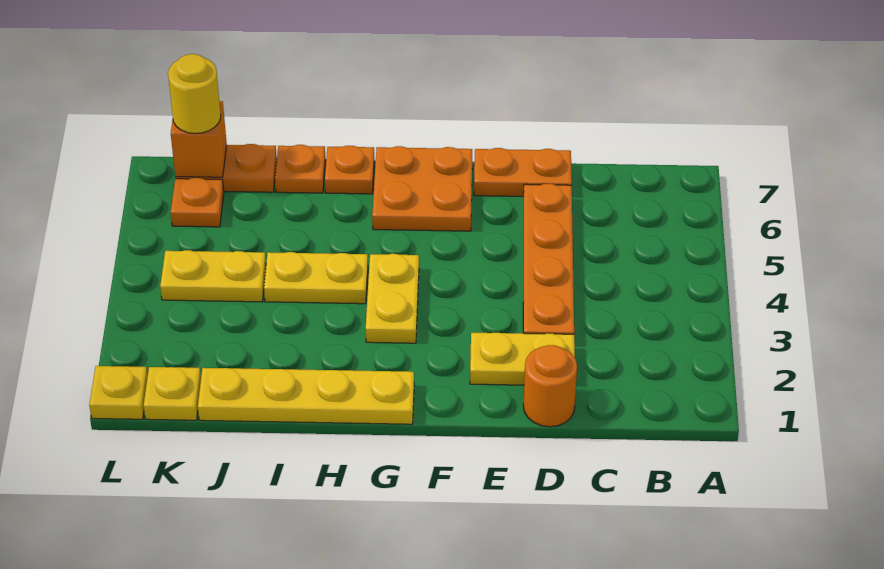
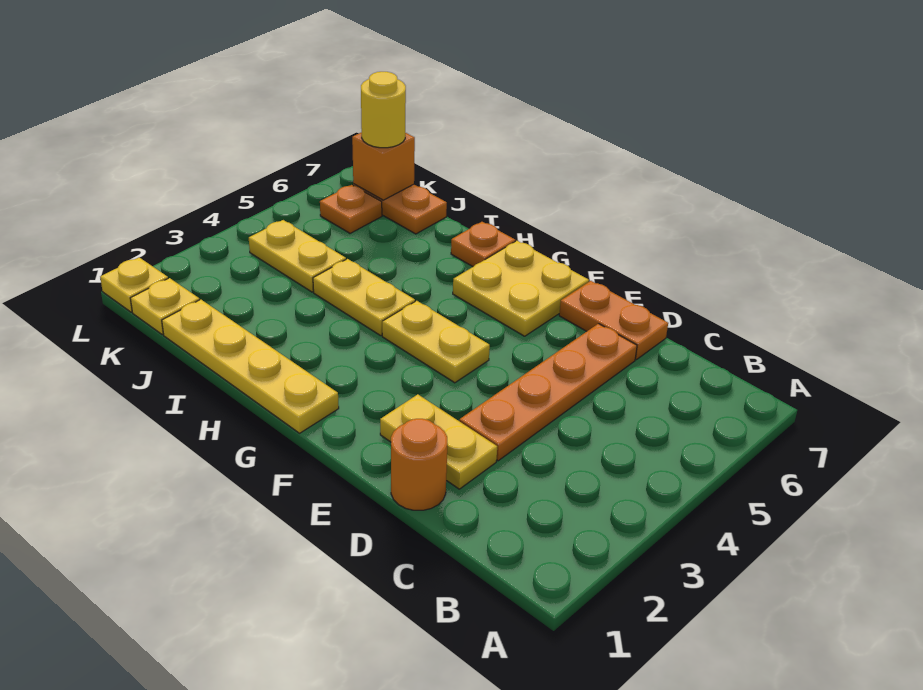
orange plate F6:G7 level 1 -> yellow plate F6:G7 level 1
yellow plate G3:G4 level 1 -> yellow plate F4:G4 level 1
orange plate I7 level 1 -> none

